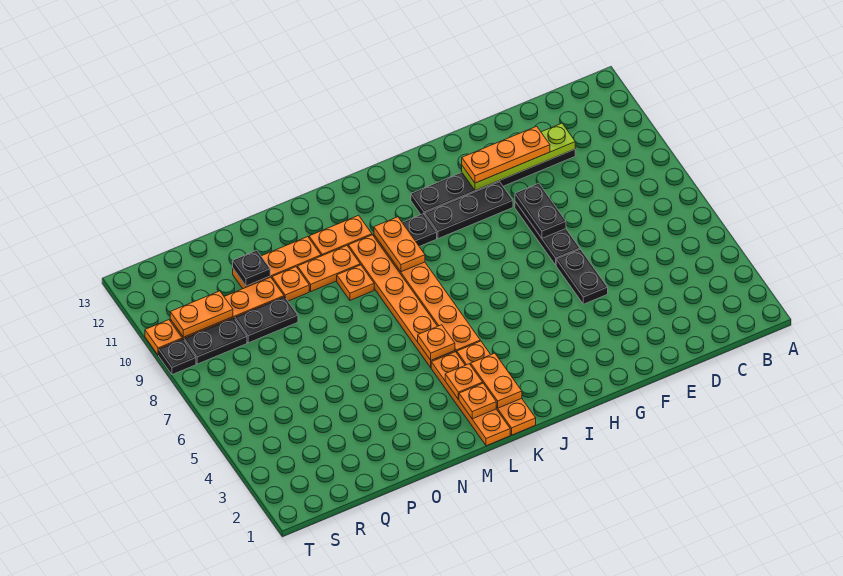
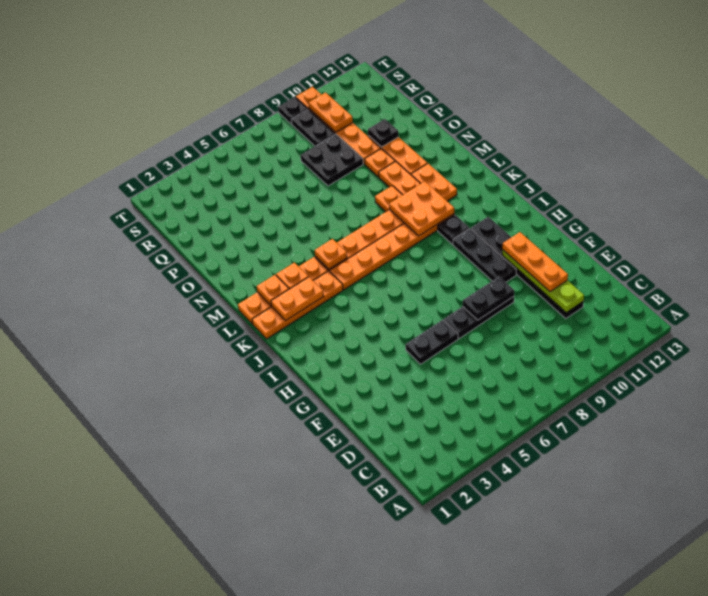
orange plate K9:K10 level 2 -> orange plate K9:L10 level 2
black plate P9:Q9 level 1 -> black plate P8:Q9 level 1

